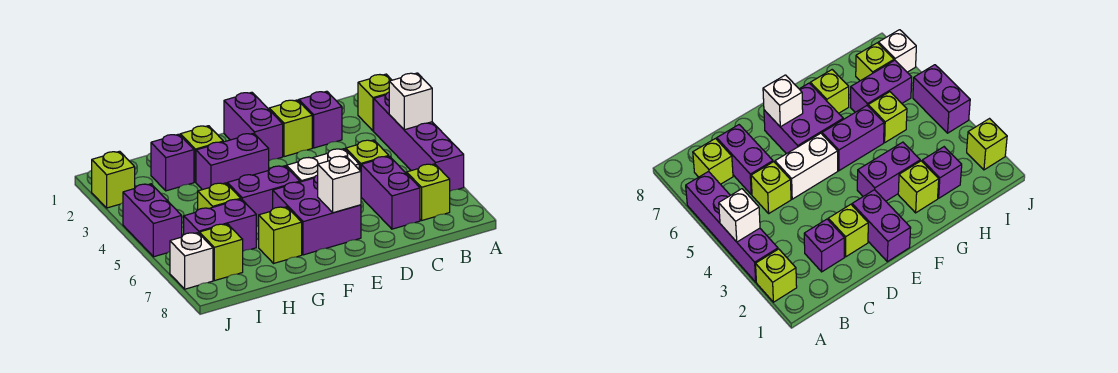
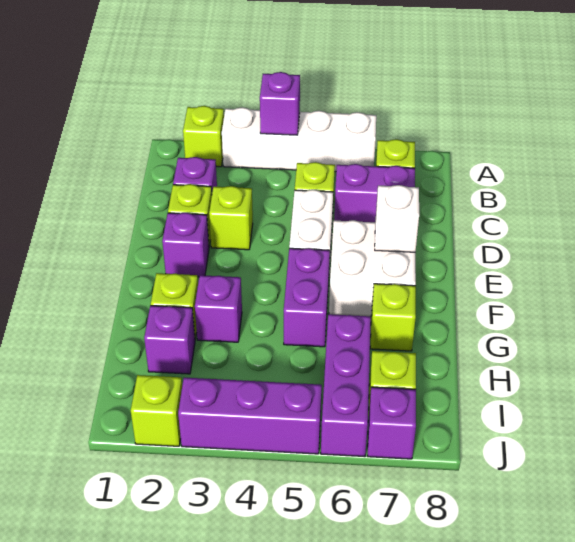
purple brick A3:A6 level 1 -> white brick A3:A6 level 1
white brick A4 level 2 -> purple brick A4 level 2
purple brick E1:E2 level 1 -> purple brick E2 level 1
purple brick E6:F7 level 1 -> white brick E6:F7 level 1
purple brick F3:G3 level 1 -> purple brick G3 level 1
lime brick H5 level 1 -> lime brick D3 level 1
purple brick H6:I6 level 1 -> purple brick H6:J6 level 1
purple brick J4:J5 level 1 -> purple brick J3:J5 level 1
white brick J7 level 1 -> purple brick J7 level 1

